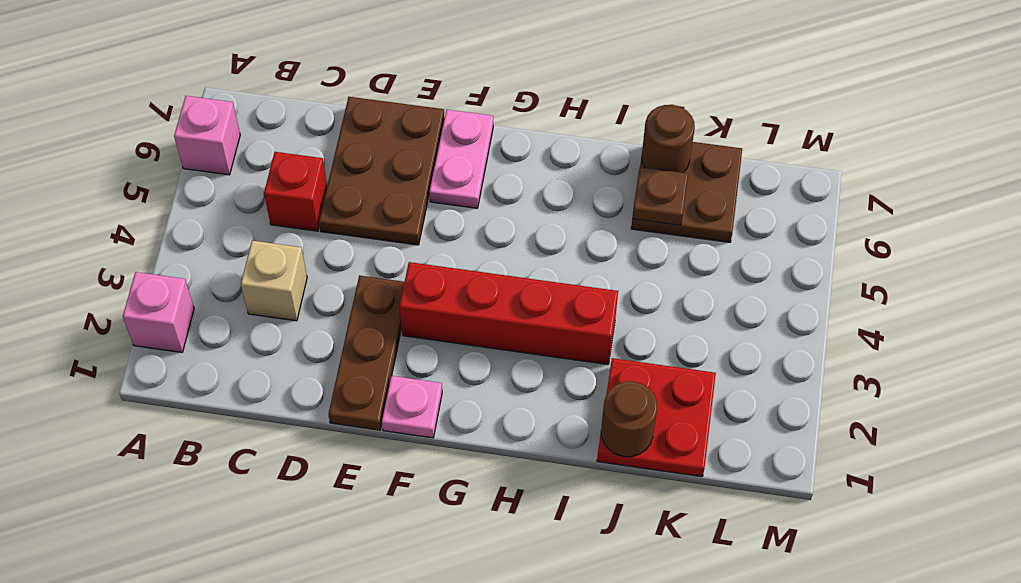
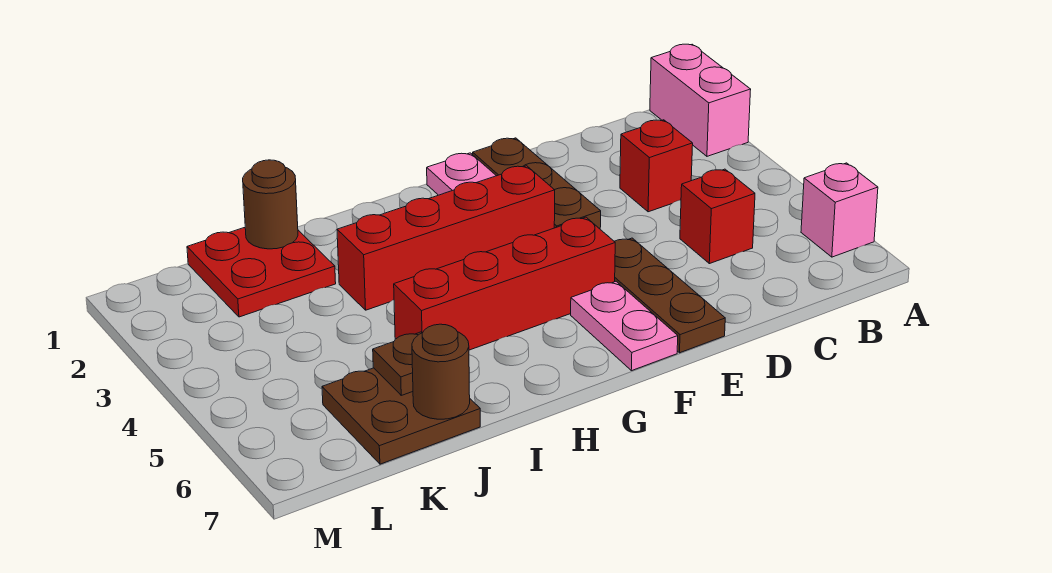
pink brick A2 level 1 -> pink brick A1:A2 level 1
tan brick C3 level 1 -> red brick C3 level 1
brown plate D5:E7 level 1 -> brown plate E5:E7 level 1
none -> red brick F5:I5 level 1

